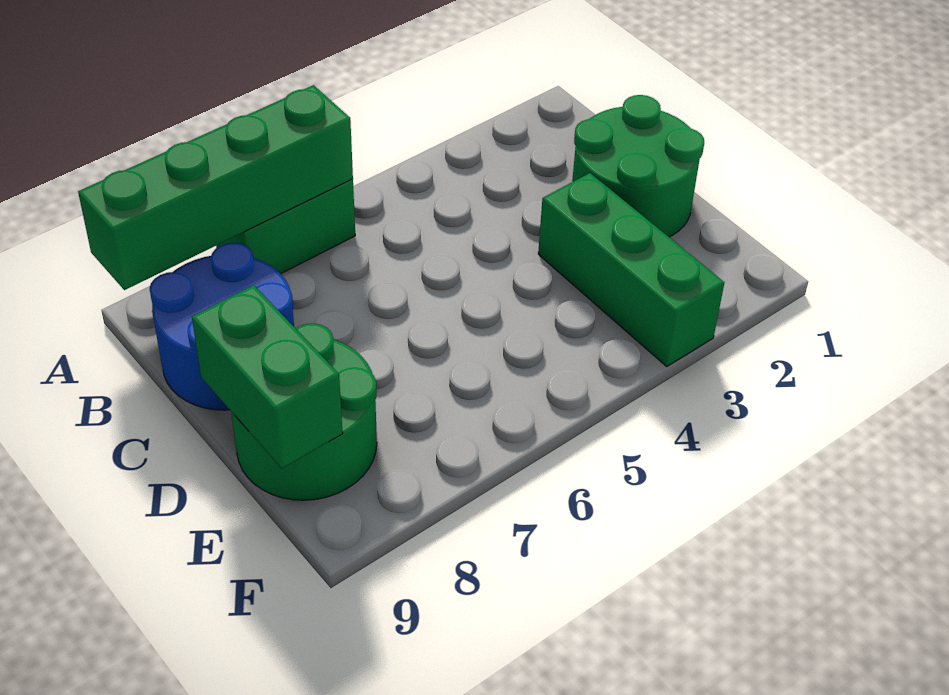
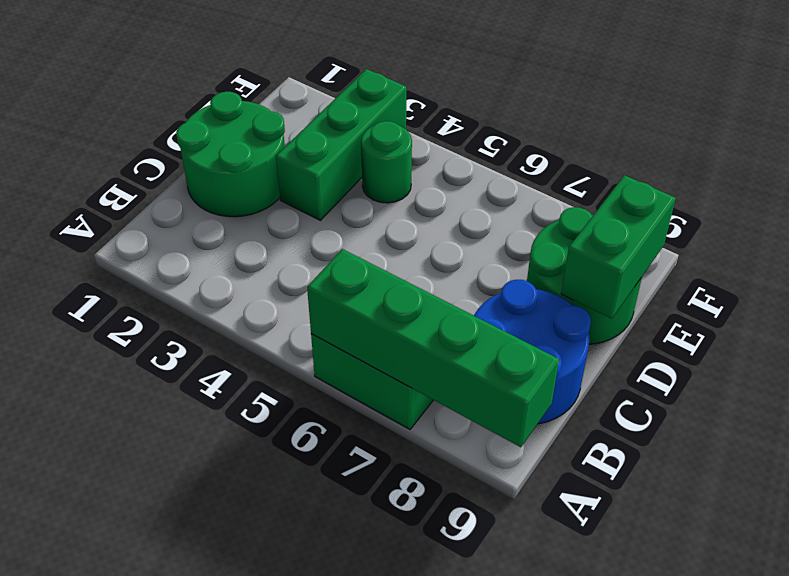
none -> green round brick E4 level 1

